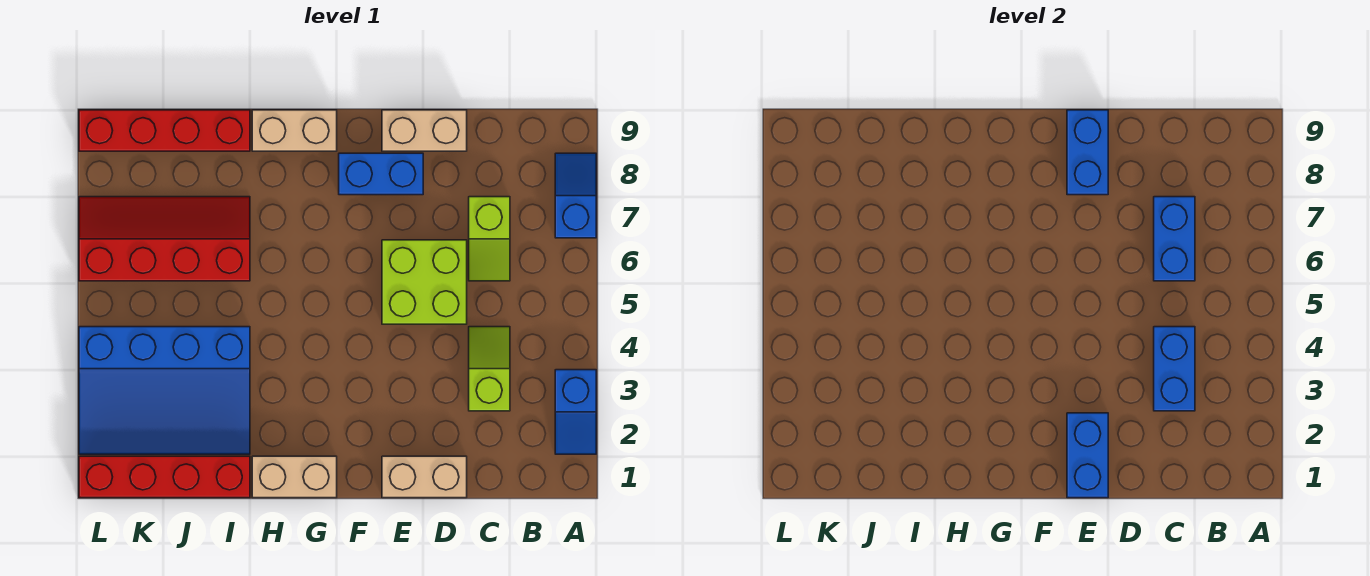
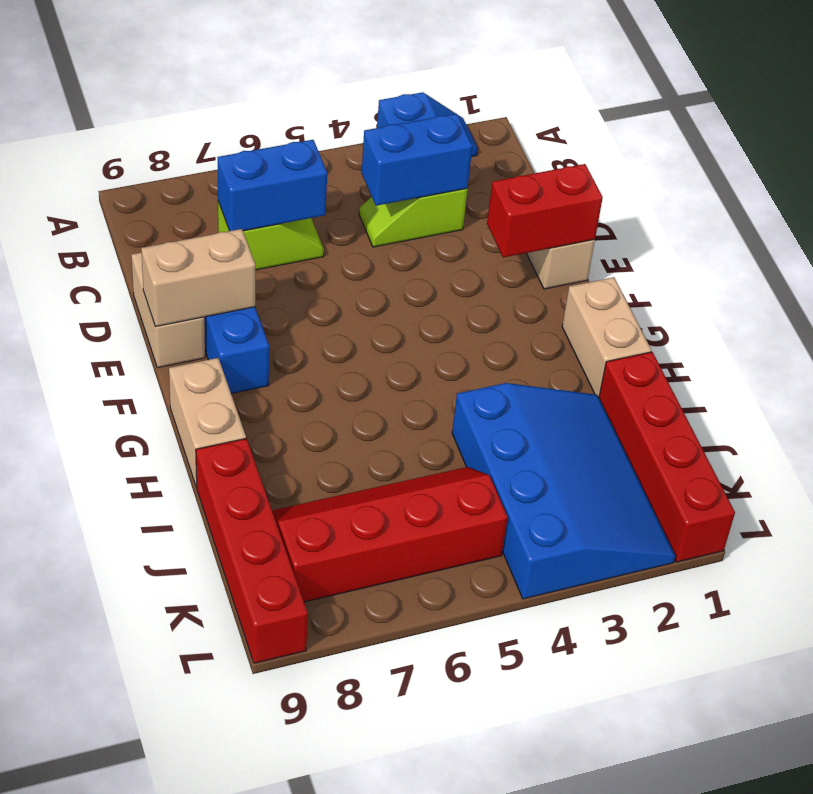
blue slope A7:A8 level 1 top 7 -> none
lime brick D5:E6 level 1 -> none
blue brick E1:E2 level 2 -> red brick E1:E2 level 2
blue brick E8:E9 level 2 -> tan brick E8:E9 level 2
red slope I6:L7 level 1 top 6 -> red slope J5:K8 level 1 top K

